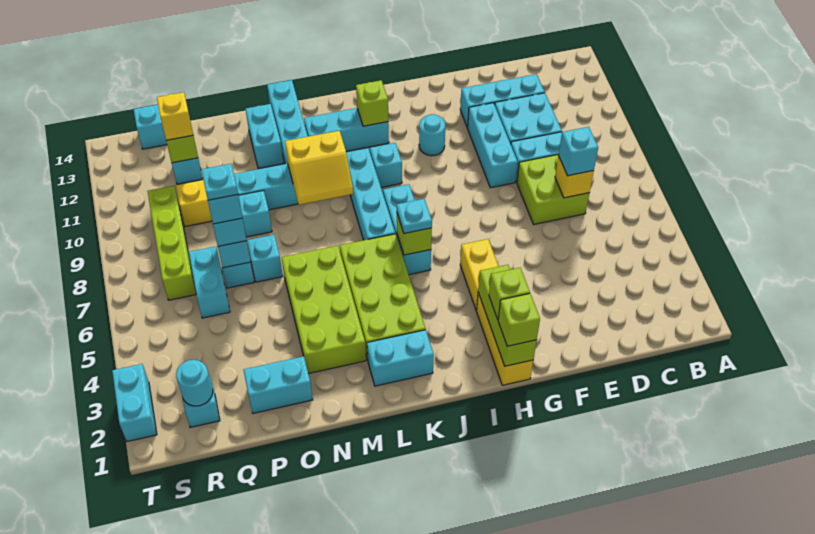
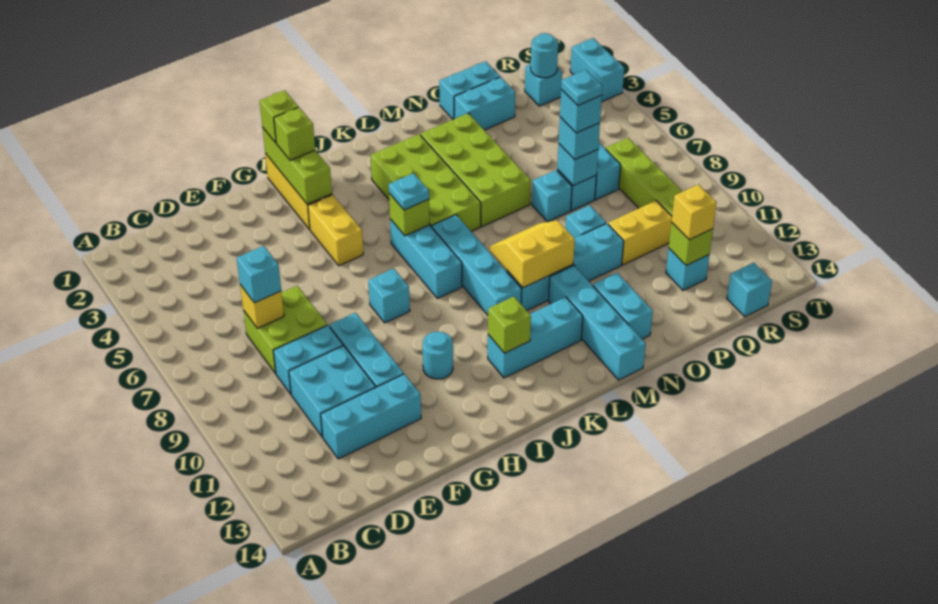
cyan brick J10 level 1 -> cyan brick H8 level 1
cyan brick K2:L2 level 1 -> cyan brick O1:P1 level 1

